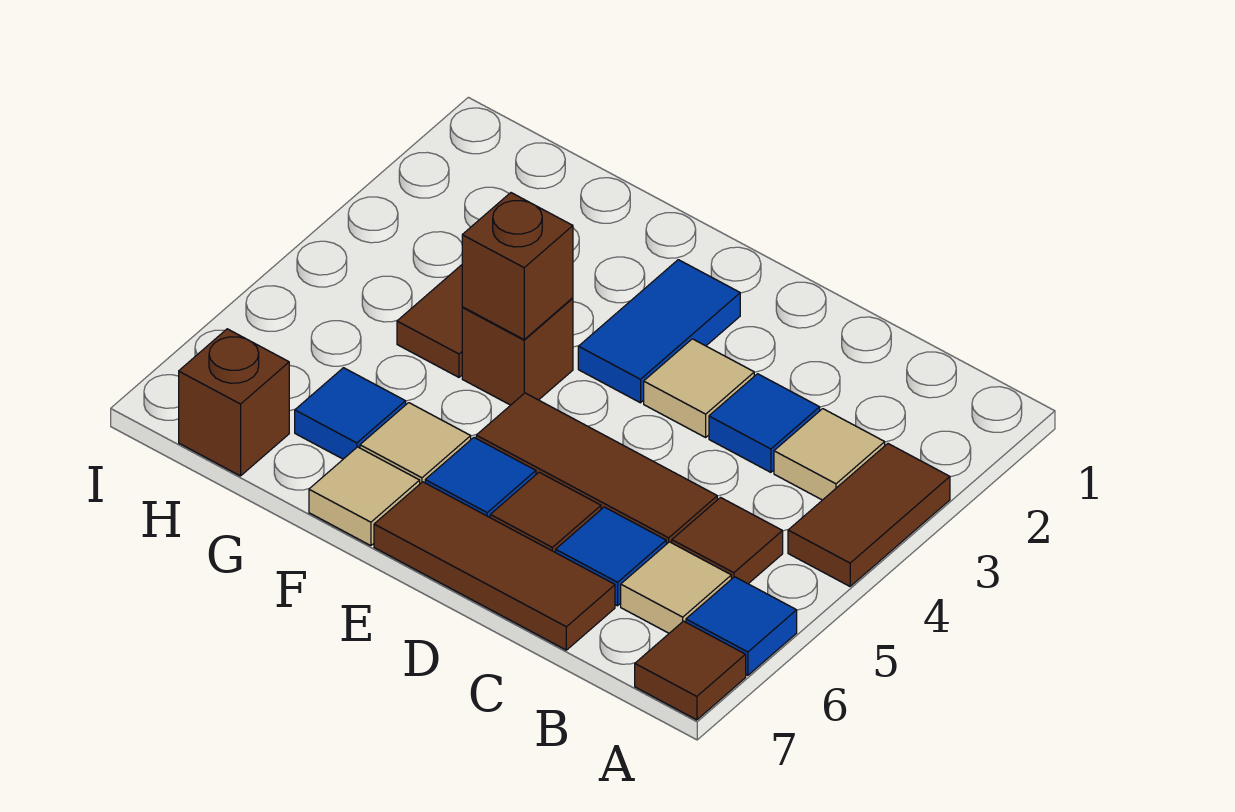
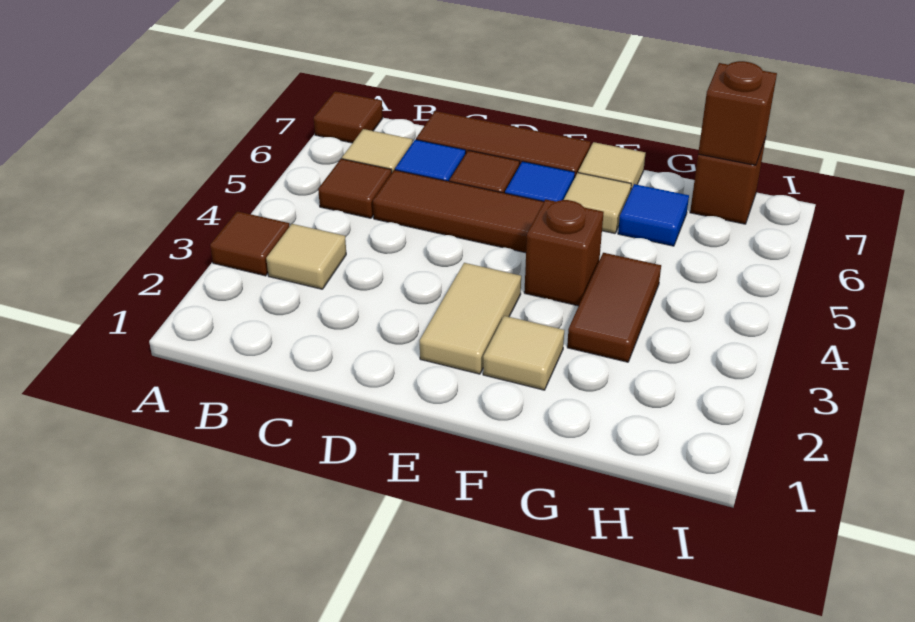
brown tile A3:A4 level 1 -> brown tile A3 level 1
blue tile A6 level 1 -> none
blue tile C3 level 1 -> none
tan tile D3 level 1 -> tan tile F2 level 1
blue tile E2:E3 level 1 -> tan tile E2:E3 level 1
brown brick F4 level 2 -> brown brick H7 level 2

